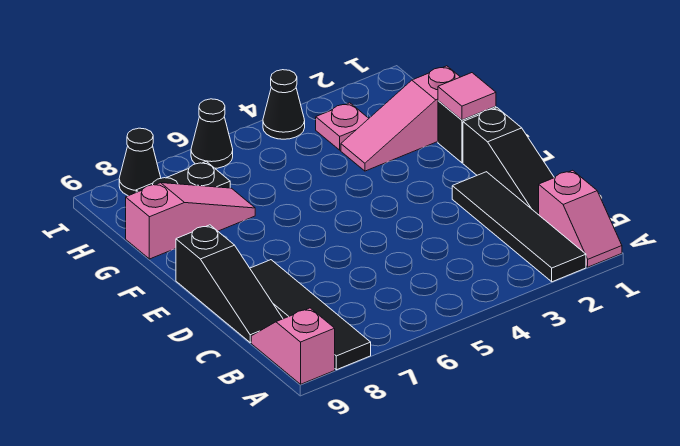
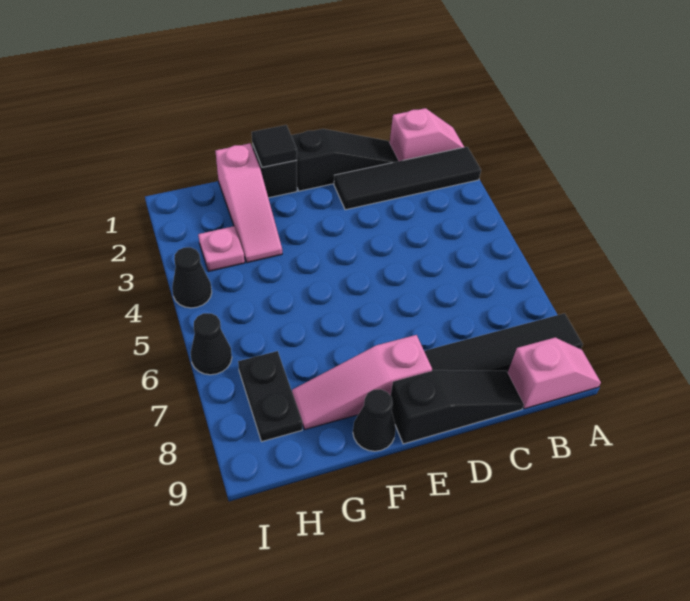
pink slope A9:B9 level 1 top A -> pink slope A9:B9 level 1 top B
pink tile F1 level 2 -> black tile F1 level 2
pink slope G7:G9 level 1 top 9 -> pink slope E8:G8 level 1 top E
black cone I8 level 1 -> black cone F9 level 1

